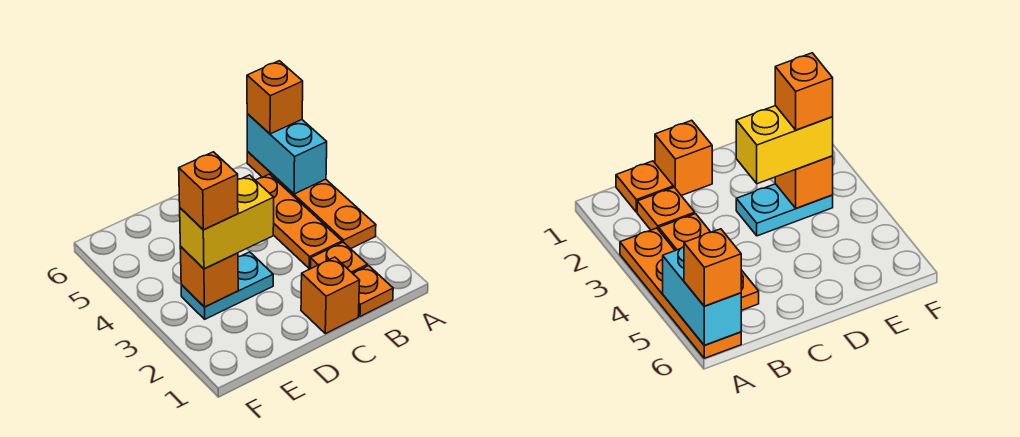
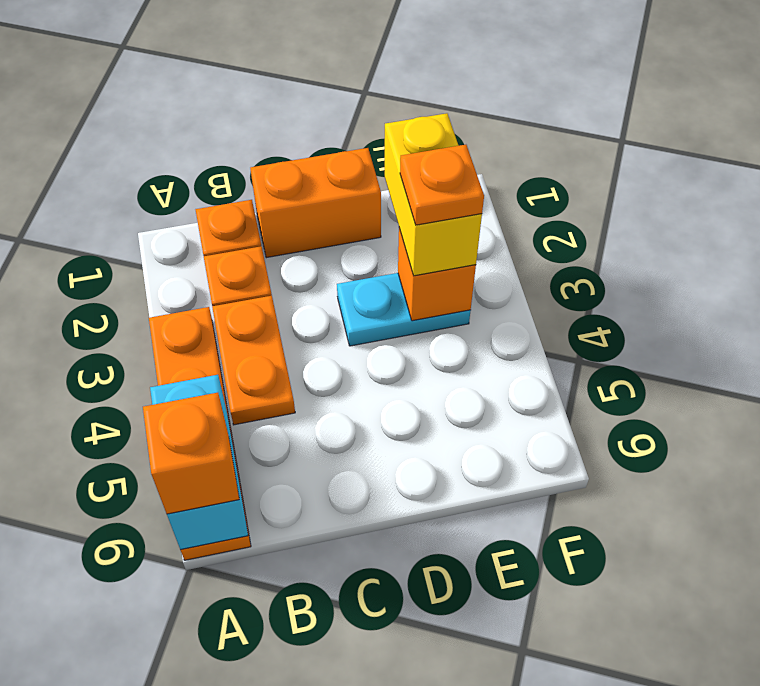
orange plate B3:B5 level 1 -> orange plate B3:B4 level 1
orange brick C1 level 1 -> orange brick C1:D1 level 1
yellow brick D3:E3 level 3 -> yellow brick E2:E3 level 3
orange brick E3 level 4 -> orange plate E3 level 4

